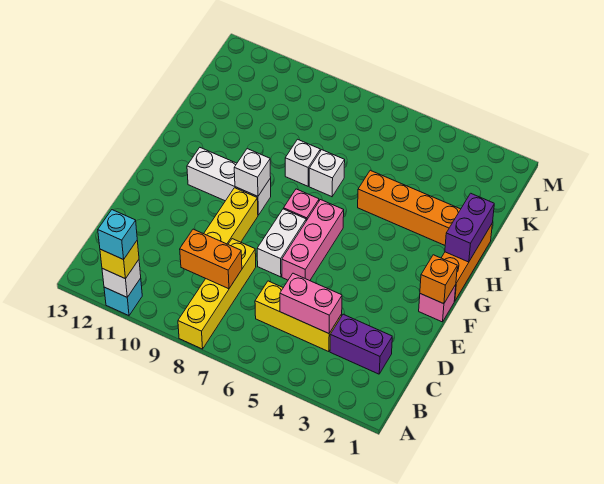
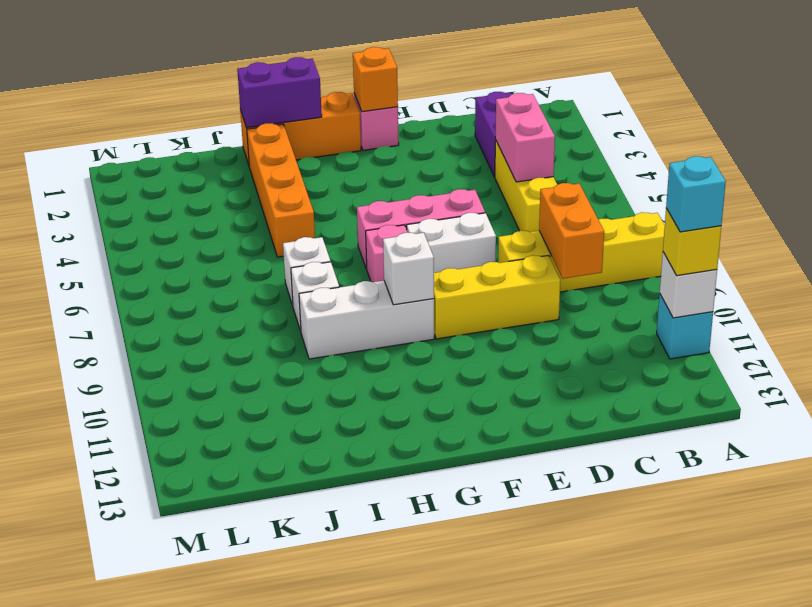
white brick G9:G11 level 1 -> white brick G9:I9 level 1

